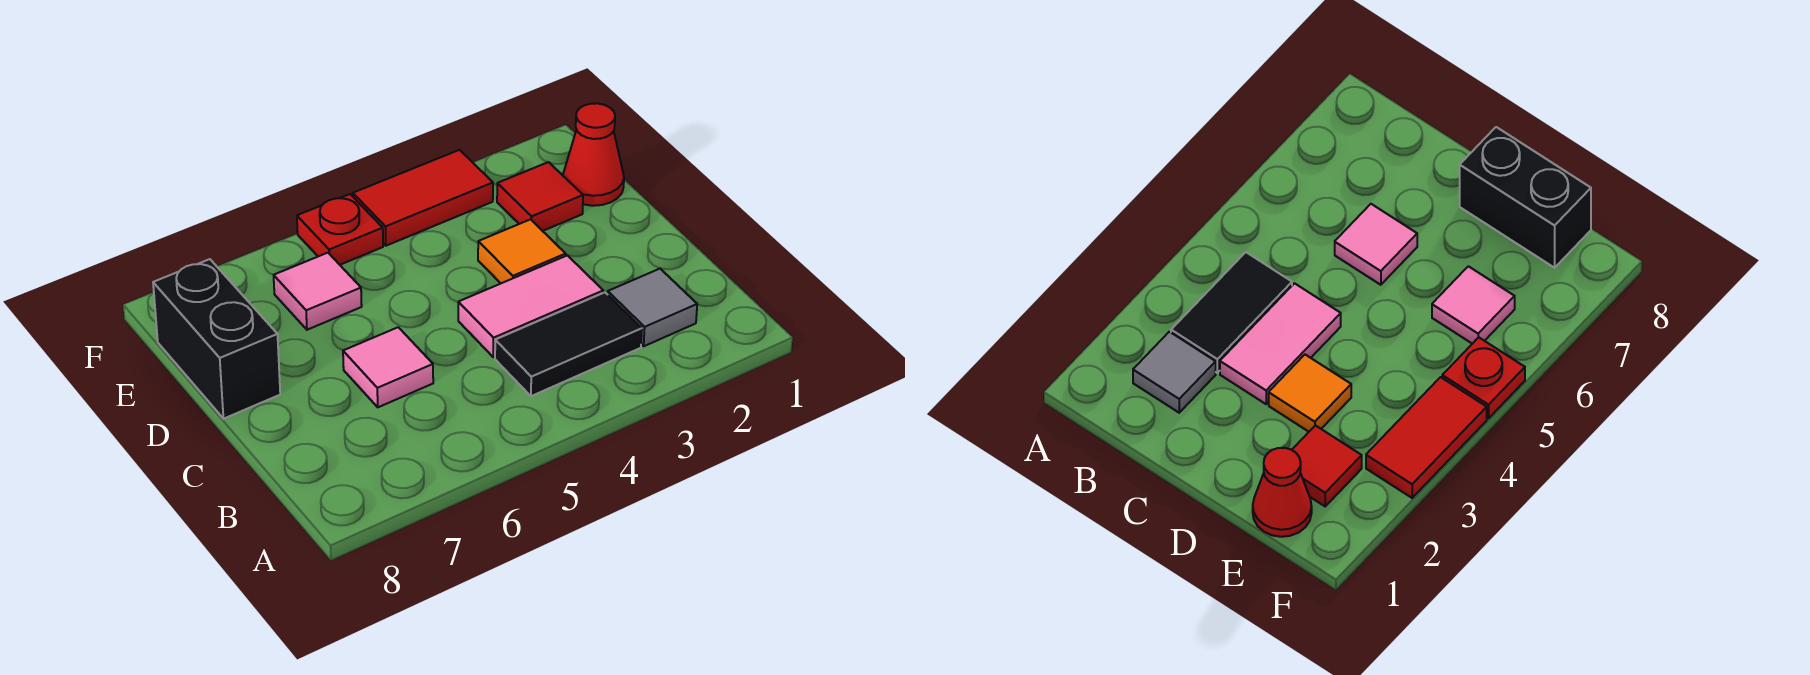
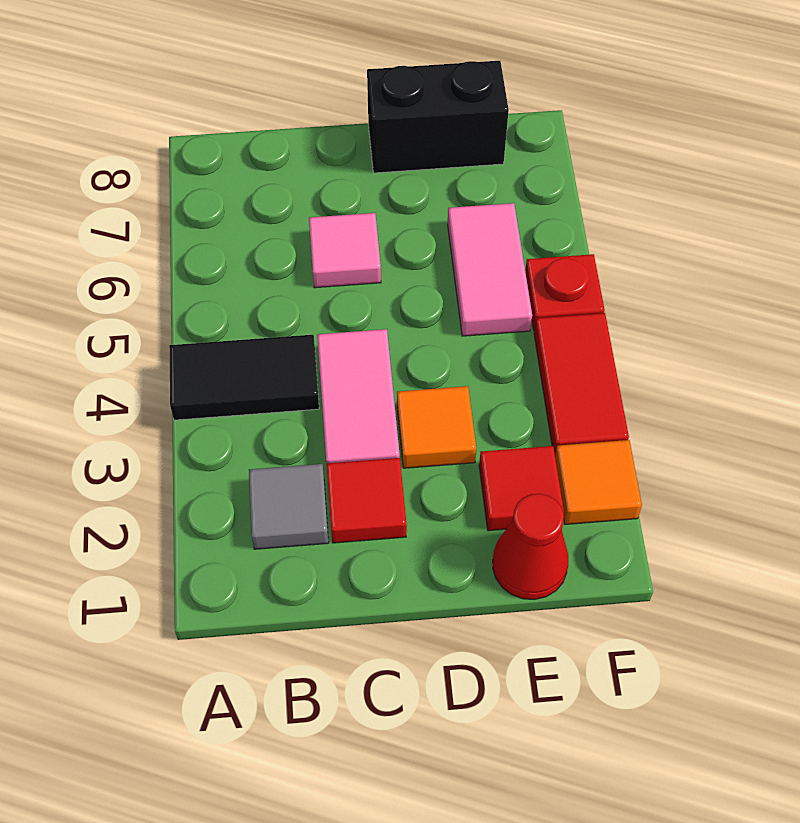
black tile B3:B4 level 1 -> black tile A4:B4 level 1
none -> red tile C2 level 1
pink tile E6 level 1 -> pink tile E5:E6 level 1
none -> orange tile F2 level 1

